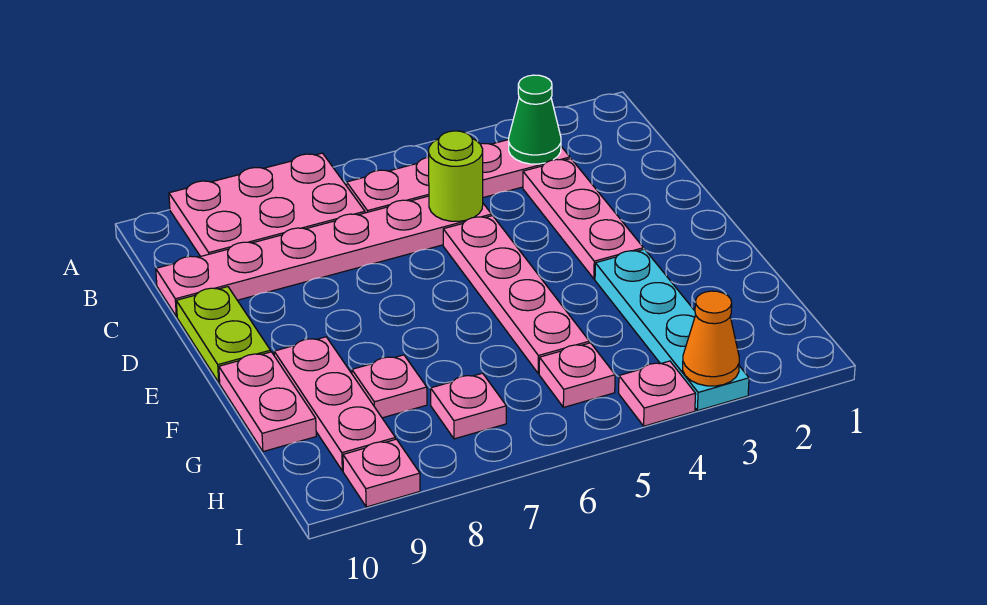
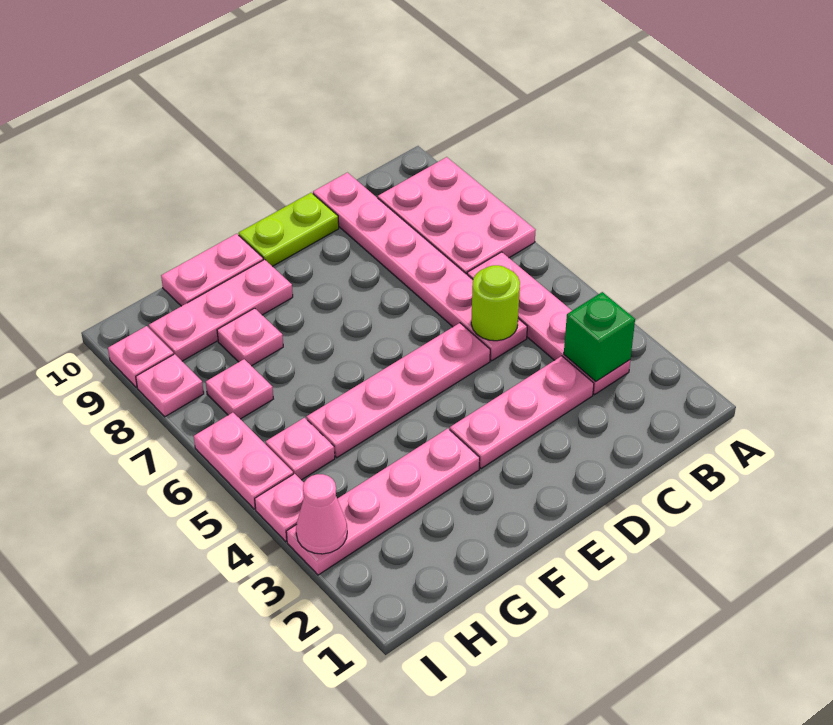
green cone B3 level 2 -> green brick B3 level 2
cyan plate F3:I3 level 1 -> pink plate F3:I3 level 1
orange cone I3 level 2 -> pink cone I3 level 2
none -> pink plate I5:I6 level 1
none -> pink plate I8 level 1

